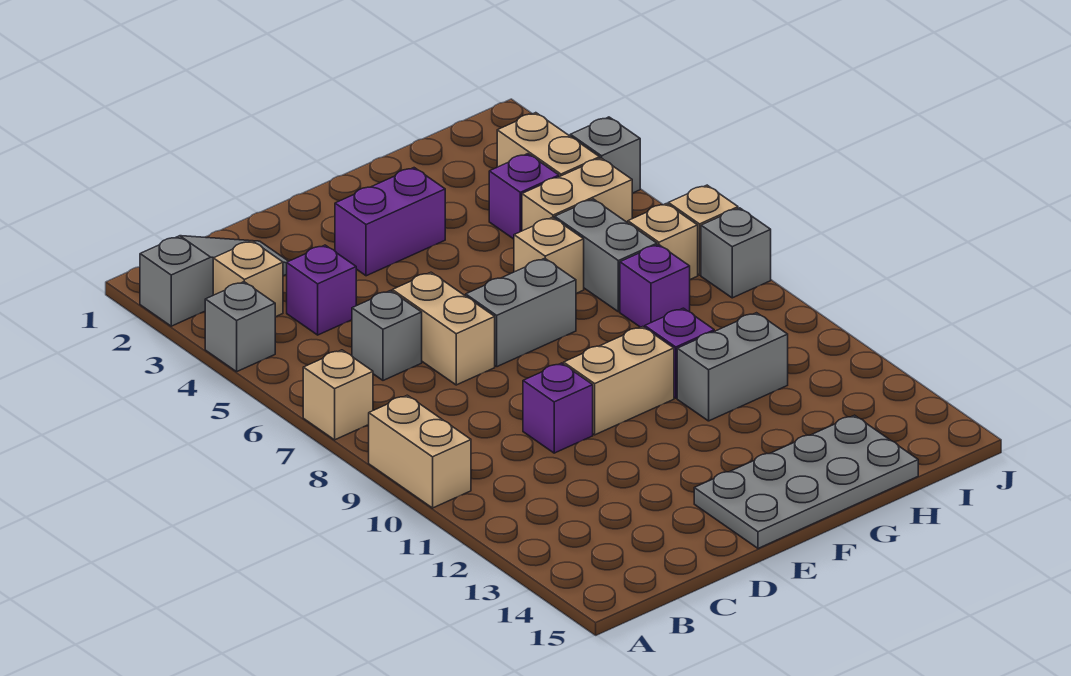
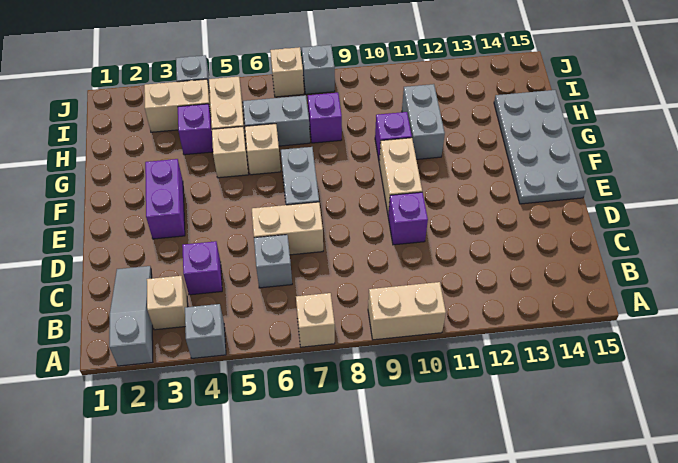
tan brick I7 level 1 -> tan brick G5 level 1

